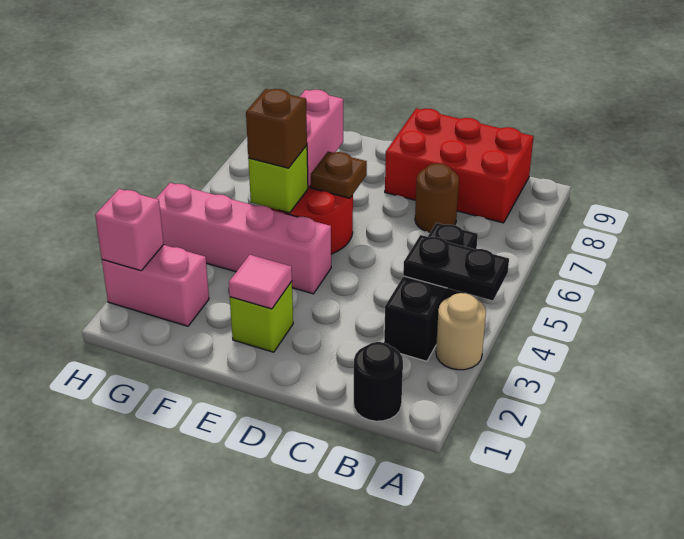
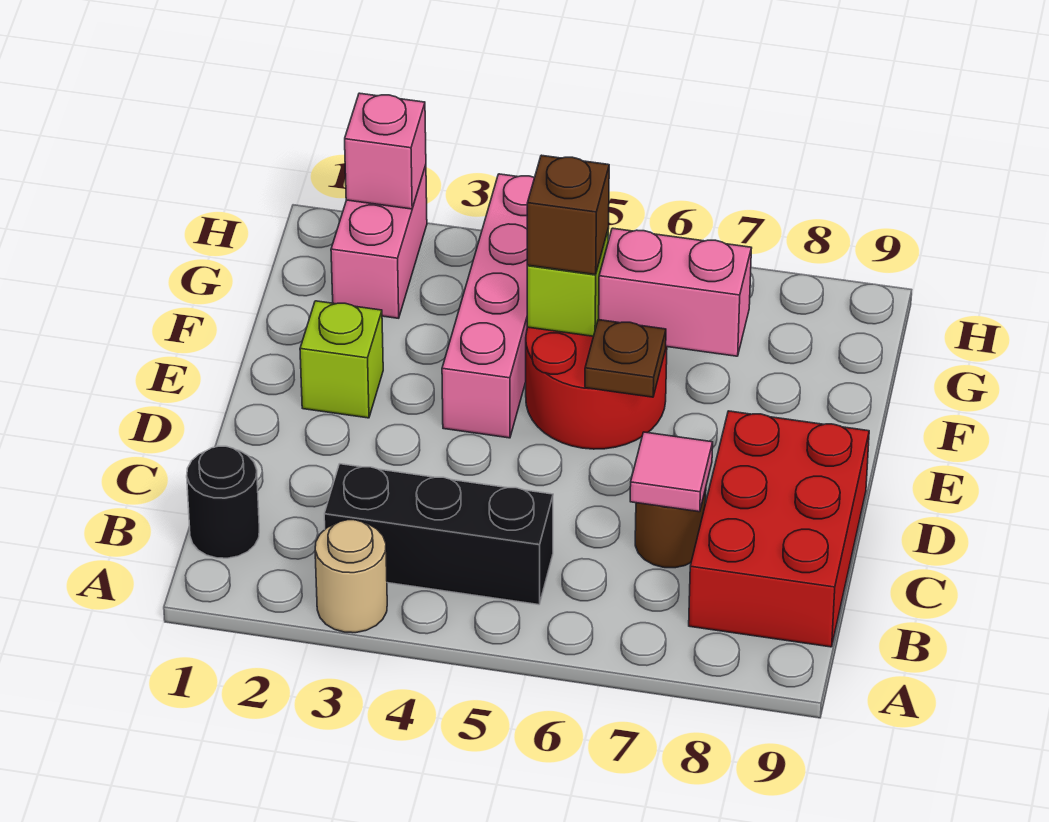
black plate A4:B4 level 2 -> none
pink tile E2 level 2 -> pink tile C7 level 2

